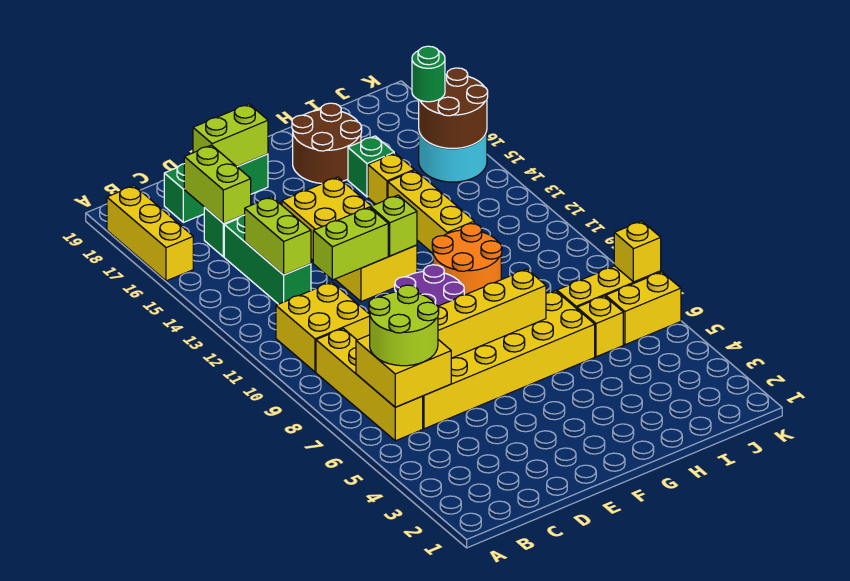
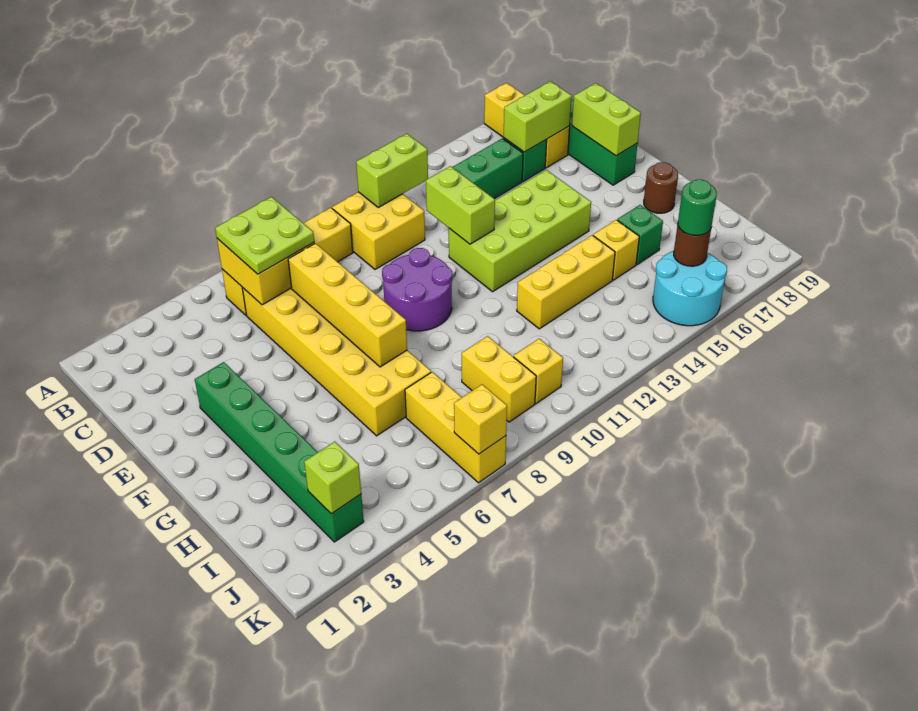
yellow brick A16:A18 level 1 -> yellow brick A17:C17 level 1
lime round brick B6:C7 level 3 -> lime plate B6:C7 level 3
lime brick C13:C14 level 2 -> lime brick B11:B12 level 2
none -> green brick E3:J3 level 1
yellow brick E12:F15 level 1 -> lime brick E12:F15 level 1
lime brick F12 level 2 -> lime brick J3 level 2
orange round brick G10:H11 level 1 -> none
brown round brick G17:H18 level 1 -> brown round brick G18 level 1
yellow brick I6 level 1 -> yellow brick J10 level 1
yellow brick J6:K6 level 1 -> yellow brick I9:J9 level 1
brown round brick J15:K16 level 2 -> brown round brick J16 level 2

